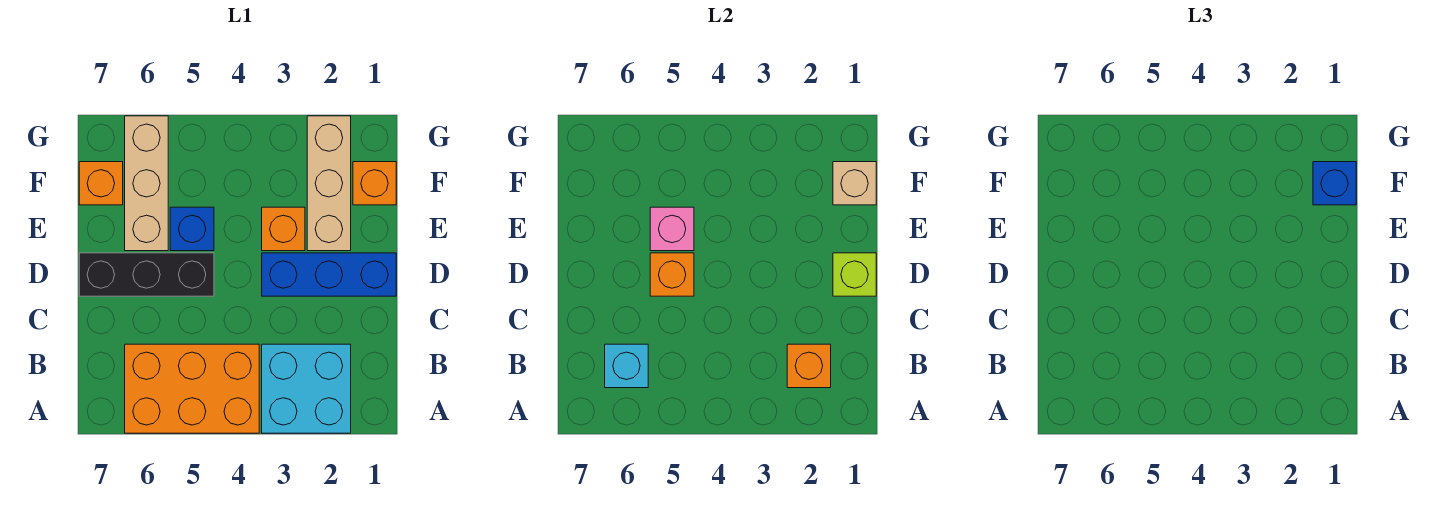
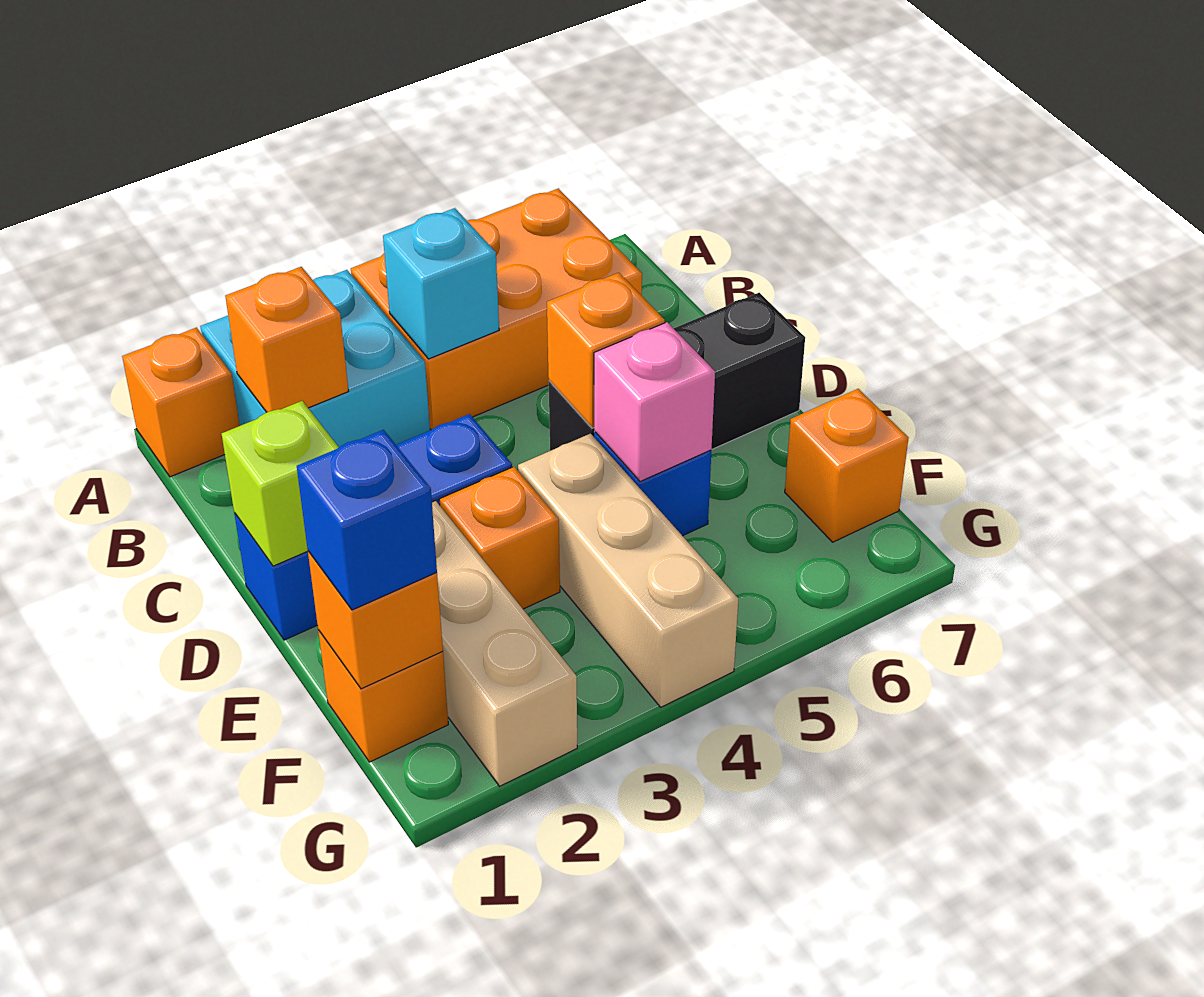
none -> orange brick A1 level 1
cyan brick B6 level 2 -> cyan brick B4 level 2
tan brick E6:G6 level 1 -> tan brick E4:G4 level 1
tan brick F1 level 2 -> orange brick F1 level 2

